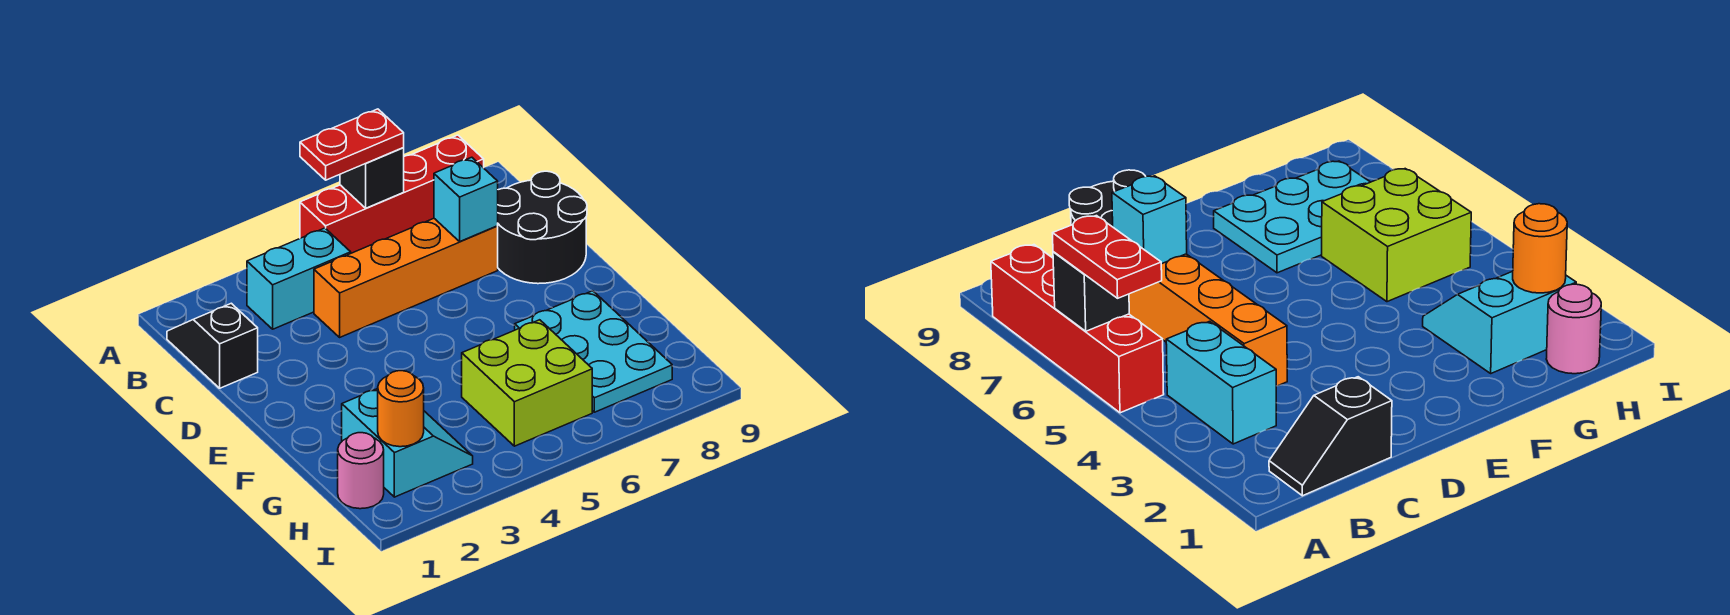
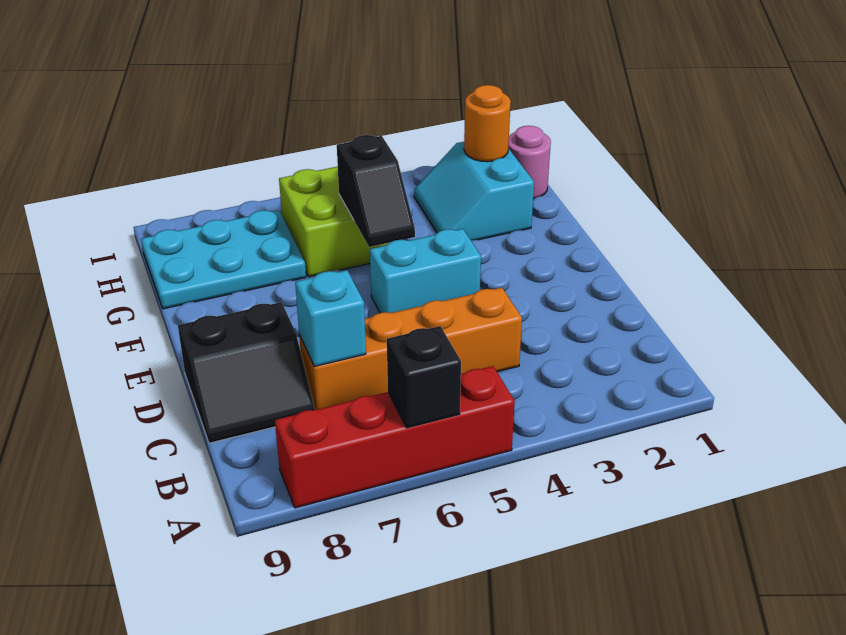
red plate A5:A6 level 3 -> none
black slope B1:C1 level 1 top C -> black slope F5:G5 level 2 top G
cyan brick B3:B4 level 1 -> cyan brick E4:E5 level 1
black round brick C8:D9 level 1 -> black slope C8:D9 level 1 top D
cyan plate F7:H8 level 1 -> cyan plate G7:H9 level 1

